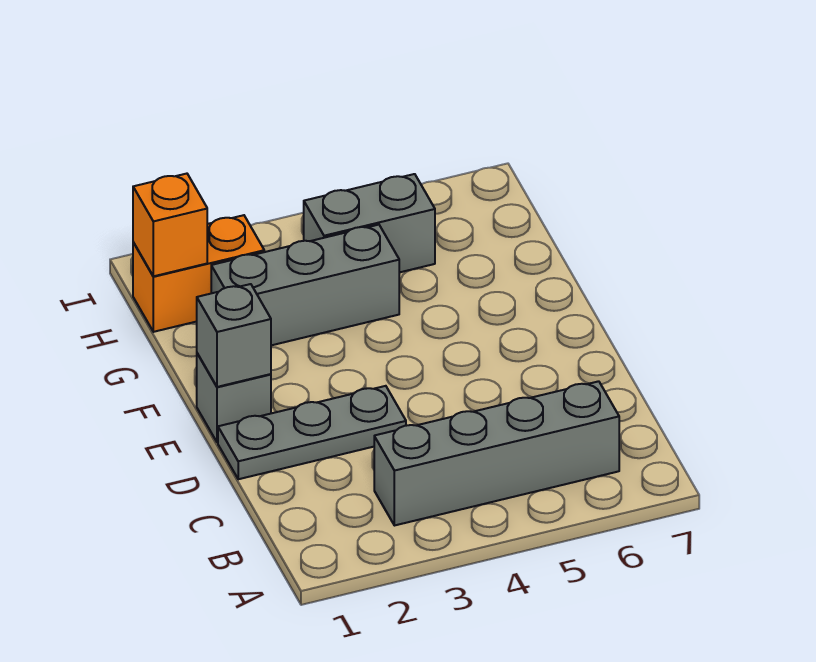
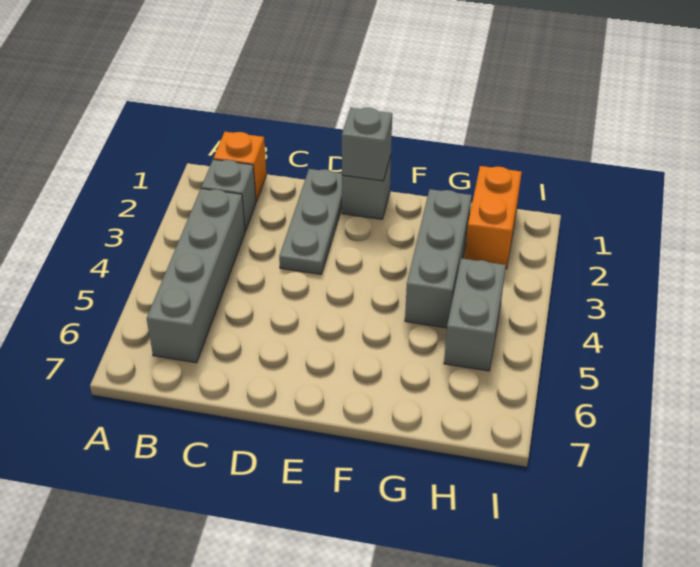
none -> grey brick B2 level 1
orange brick H1 level 2 -> orange brick B1 level 1

